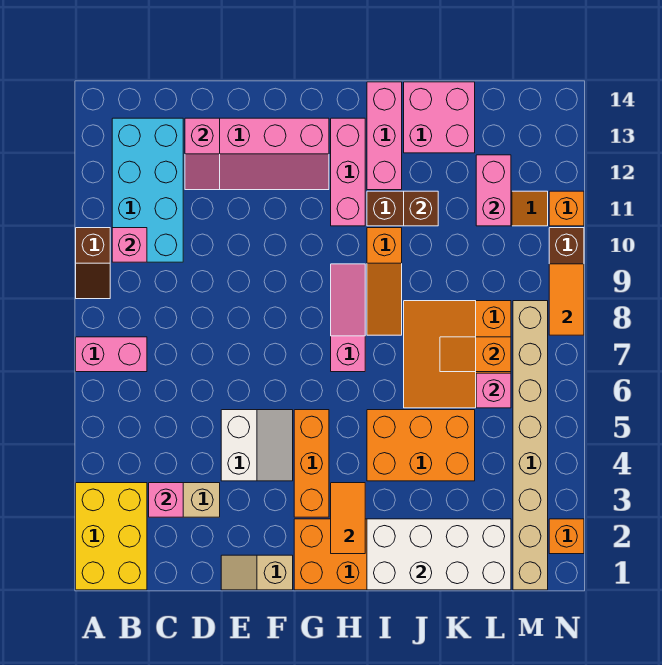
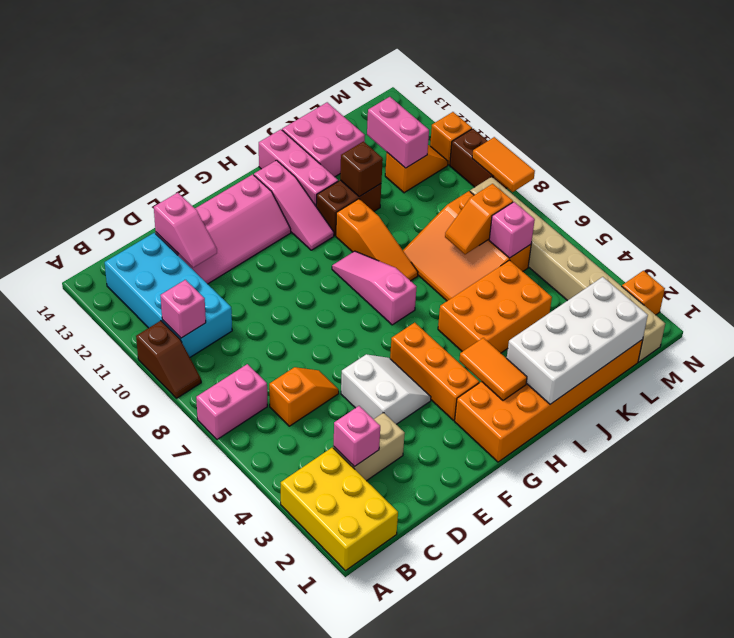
none -> orange slope C6:D6 level 1 top C
tan slope E1:F1 level 1 top F -> none
pink brick H11:H13 level 1 -> pink slope H11:H13 level 1 top 13

